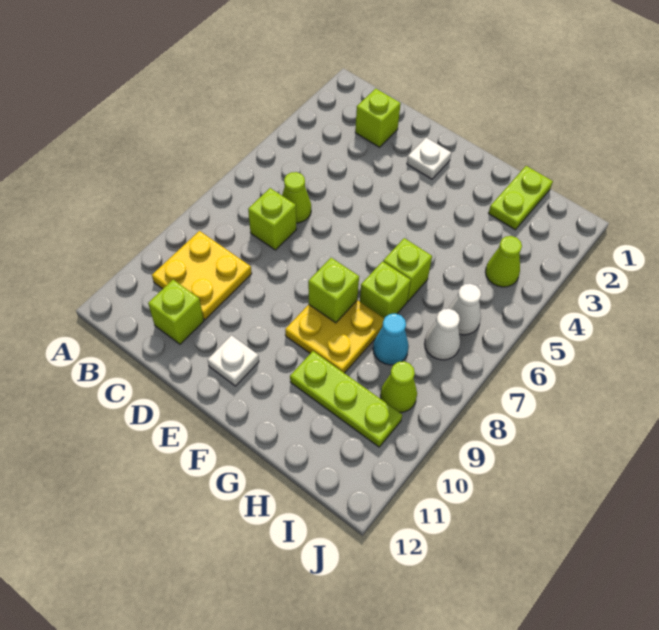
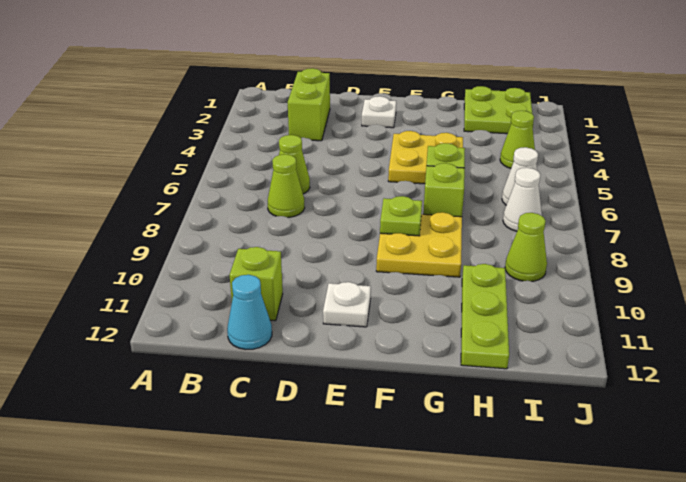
yellow plate B9:C10 level 1 -> yellow plate F4:G5 level 1
lime brick C2 level 1 -> lime brick C2:C3 level 1
lime brick C7 level 1 -> lime cone C7 level 1
lime brick F8 level 2 -> lime plate F8 level 2
lime plate G10:I10 level 1 -> lime plate H10:H12 level 1
lime plate H1:H2 level 1 -> lime plate H1:I2 level 1
cyan cone H8 level 1 -> cyan cone C12 level 1

